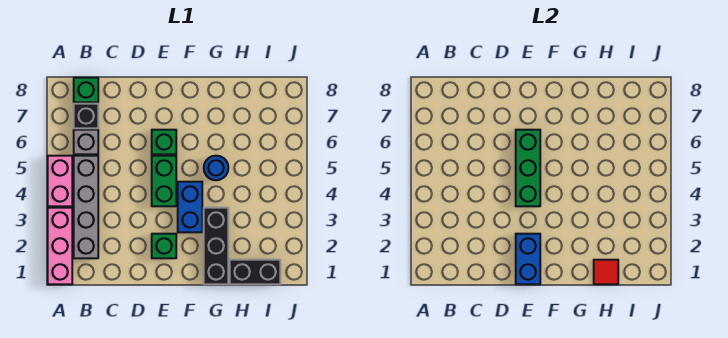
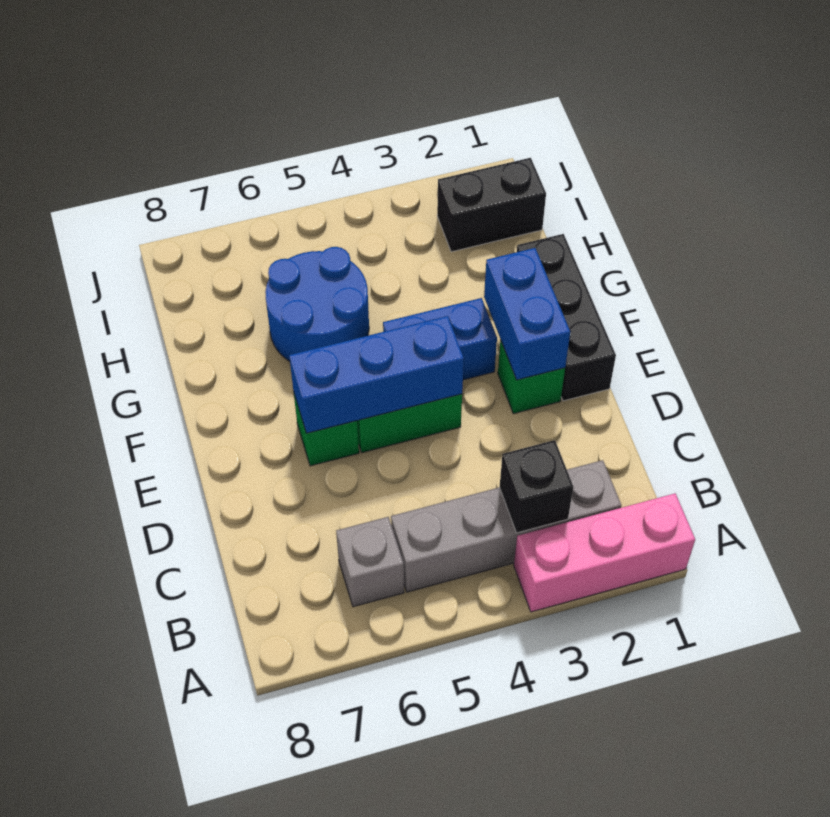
pink brick A4:A5 level 1 -> none
black brick B7 level 1 -> black brick B3 level 2
green brick B8 level 1 -> none
blue brick E1:E2 level 2 -> blue brick E2:F2 level 2
green brick E4:E6 level 2 -> blue brick E4:E6 level 2
black brick G1:G3 level 1 -> black brick E1:G1 level 1
blue round brick G5 level 1 -> blue round brick G5:H6 level 1
black brick H1:I1 level 1 -> black brick I1:I2 level 1
red tile H1 level 2 -> none

